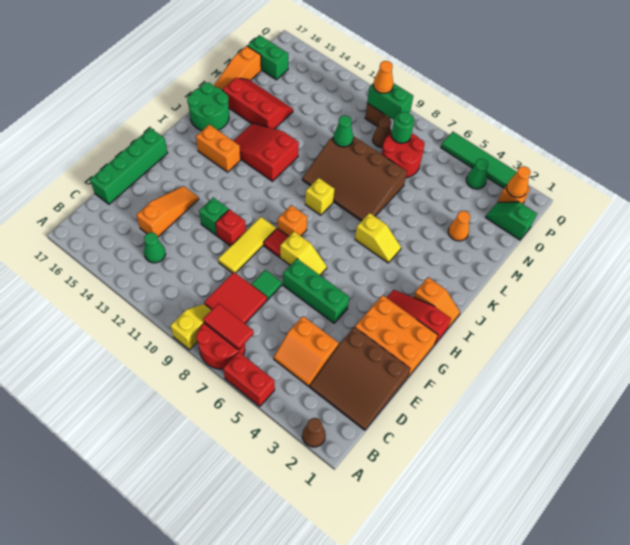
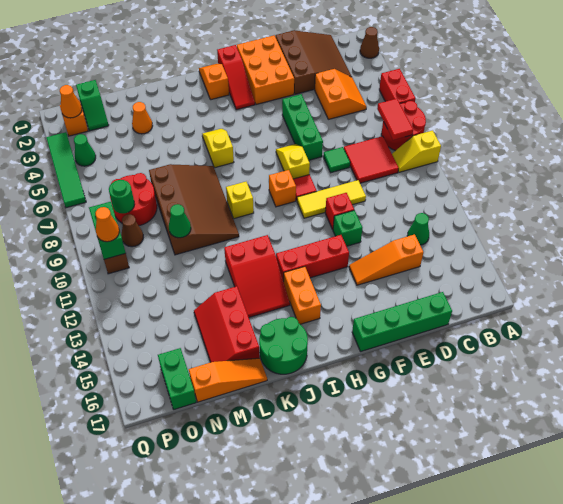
none -> red brick G13:I13 level 1

